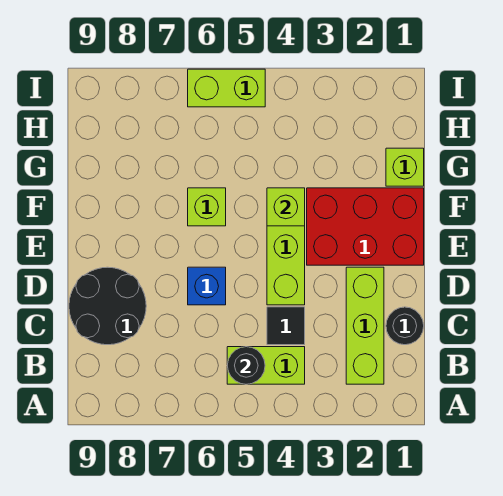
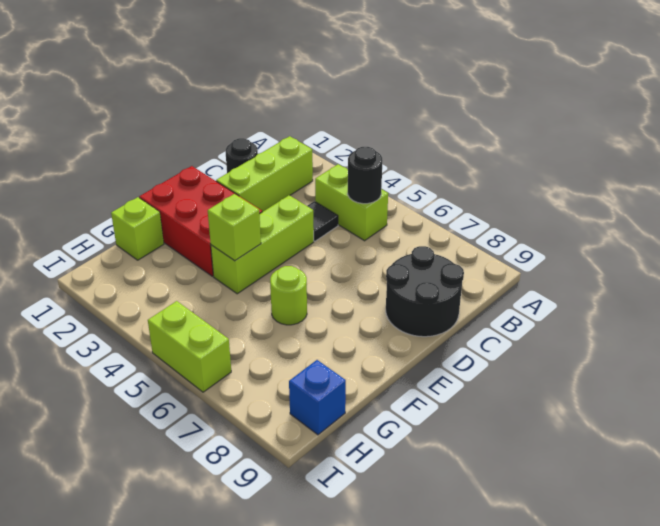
blue brick D6 level 1 -> blue brick H9 level 1
lime brick F6 level 1 -> lime round brick F6 level 1

